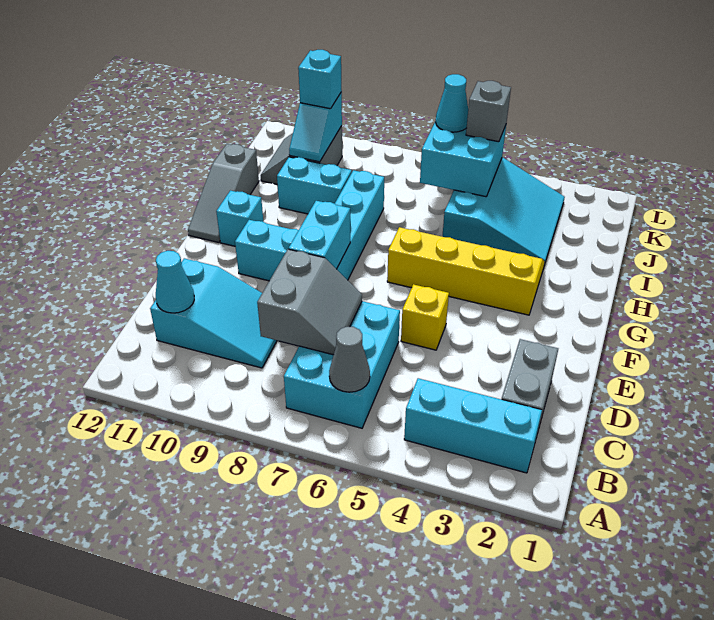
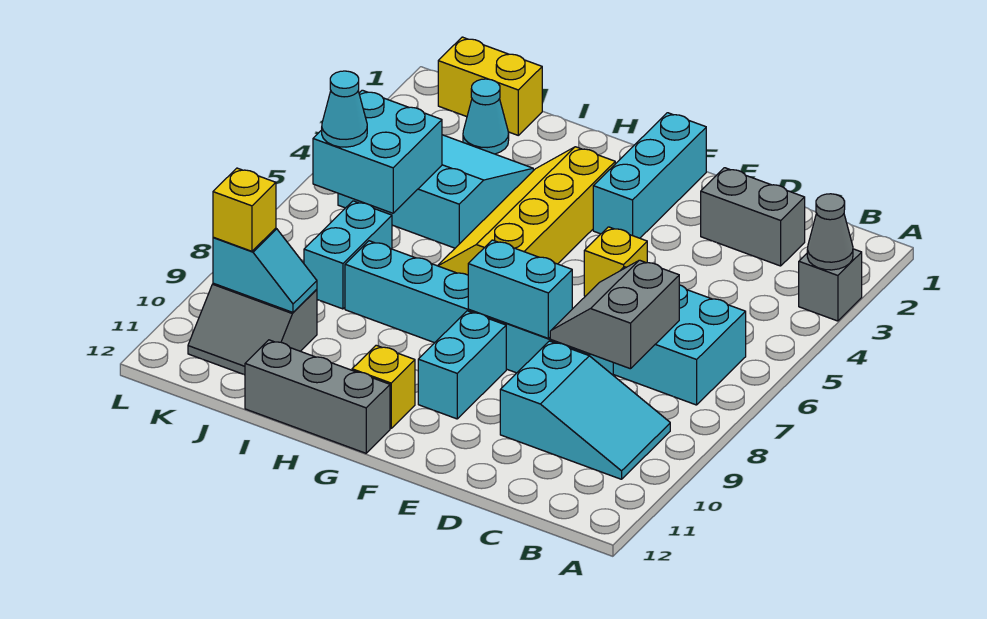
cyan brick B2:B4 level 1 -> cyan brick F1:F3 level 1
grey cone B6 level 2 -> grey cone A3 level 2
grey slope C7:D8 level 2 top 8 -> grey slope C7:D8 level 2 top C
cyan slope C9:D11 level 1 top 11 -> cyan slope B9:D10 level 1 top D
cyan cone C11 level 2 -> cyan cone J2 level 1
cyan brick G11 level 1 -> yellow brick G11 level 1
grey slope G12:I12 level 1 top I -> grey brick G12:I12 level 1
cyan brick I9:I10 level 1 -> cyan brick J7:J8 level 1
none -> yellow brick J1:K1 level 1
grey brick K5 level 3 -> grey brick A3 level 1
cyan brick K10 level 3 -> yellow brick K10 level 3

